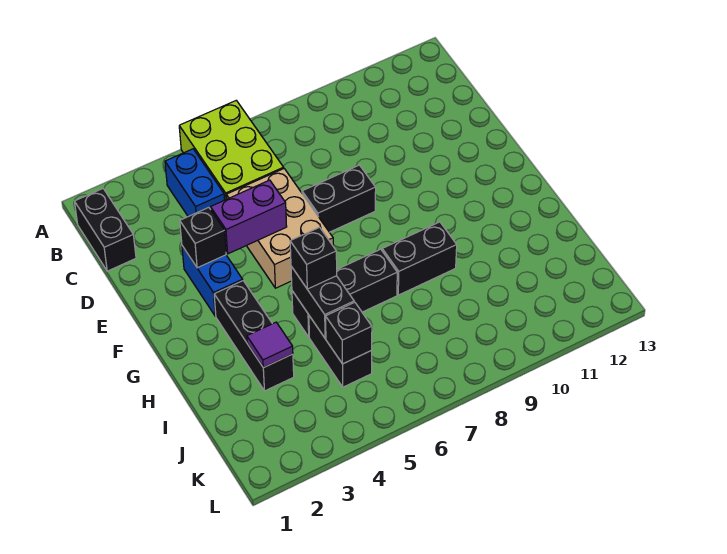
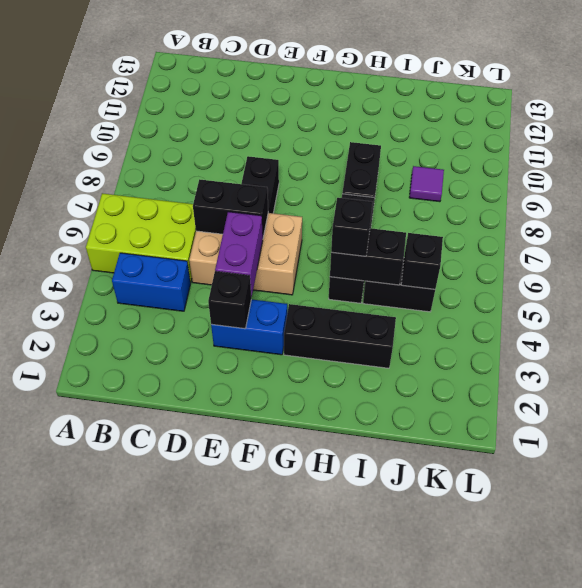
black brick B1:C1 level 1 -> black brick D6:E6 level 2
purple tile I3 level 2 -> purple tile J9 level 1

